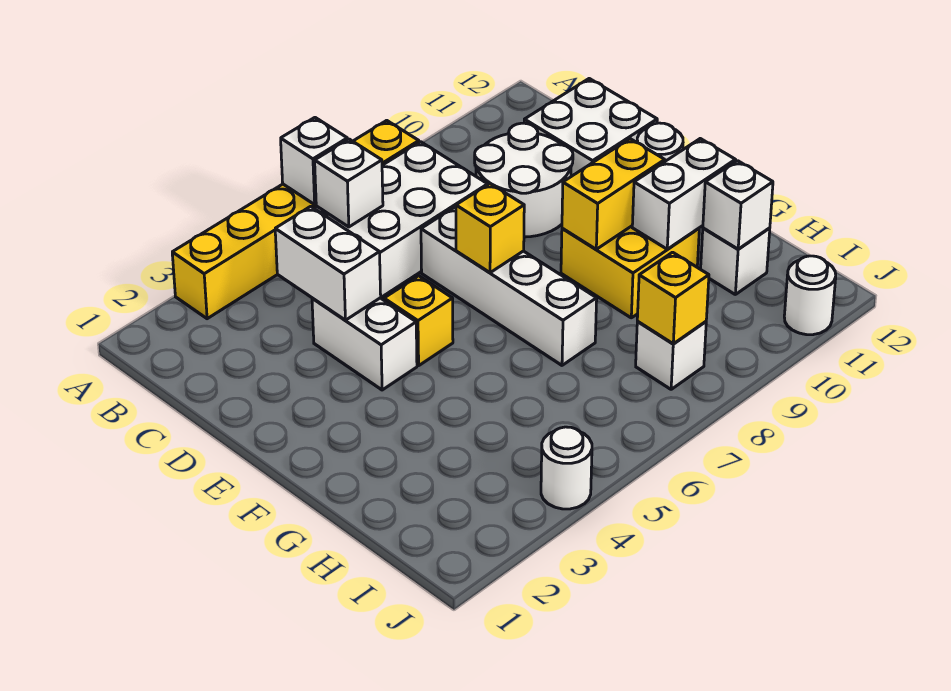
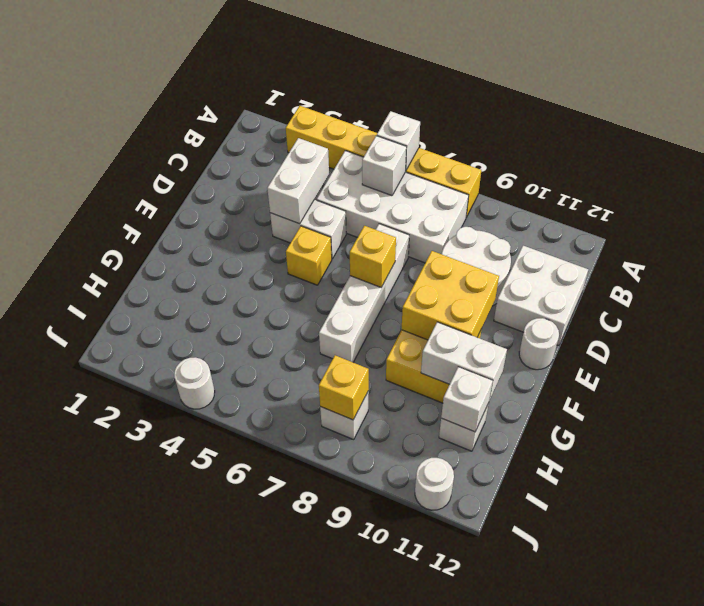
white brick D4:E4 level 1 -> white brick D4:D5 level 1
yellow brick F9:F10 level 2 -> yellow brick E9:F10 level 2

